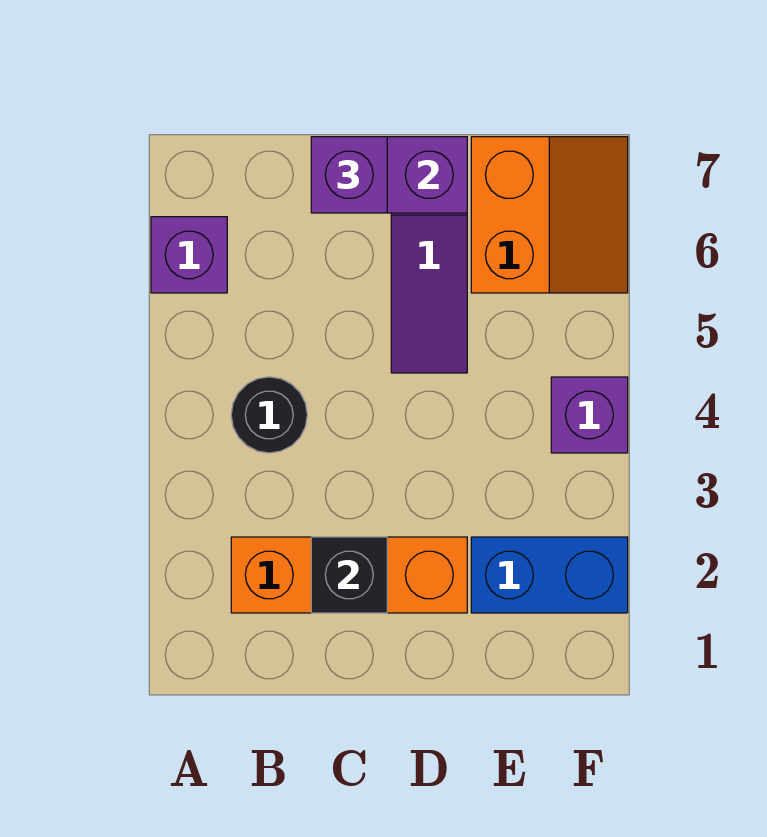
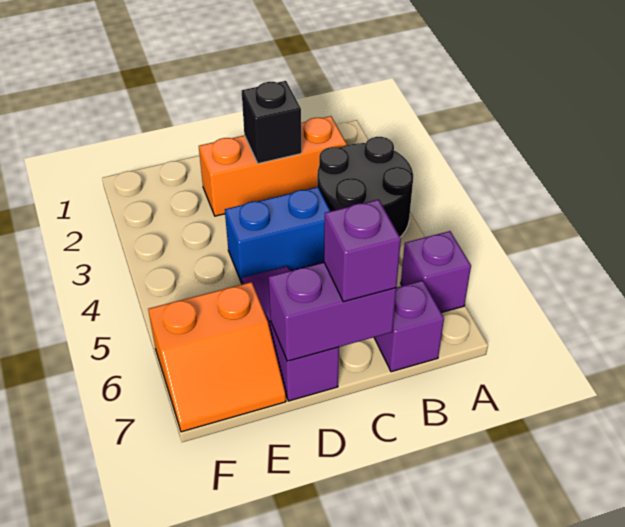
black round brick B4 level 1 -> black round brick A3:B4 level 1
blue brick E2:F2 level 1 -> blue brick C4:D4 level 1
orange slope E6:F7 level 1 top E -> orange slope E6:F7 level 1 top 6
purple brick F4 level 1 -> purple brick B7 level 1

